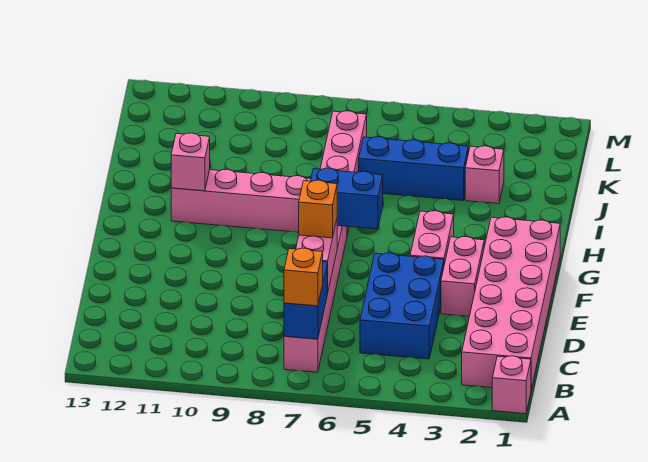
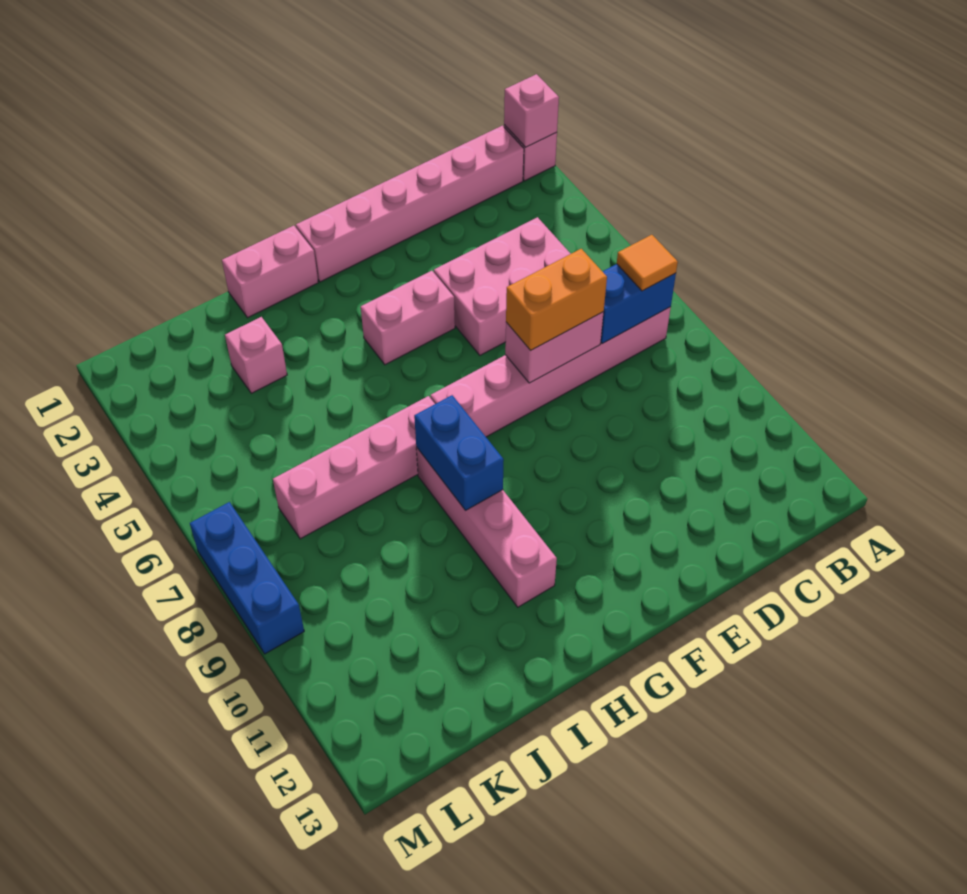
pink brick B1:G2 level 1 -> pink brick B1:G1 level 1
orange brick B7 level 3 -> orange tile B7 level 3
blue brick C4:E5 level 1 -> pink brick C4:E5 level 1
pink brick E3:F3 level 1 -> pink brick H1:I1 level 1
orange brick E7 level 3 -> orange brick D7:E7 level 3
blue brick G6:G7 level 2 -> blue brick H8:H9 level 2
pink brick H11 level 2 -> pink brick A1 level 2
blue brick J4:J6 level 1 -> blue brick M7:M9 level 1

